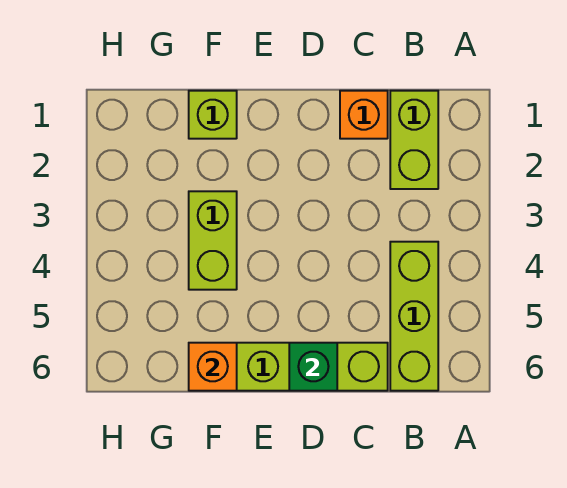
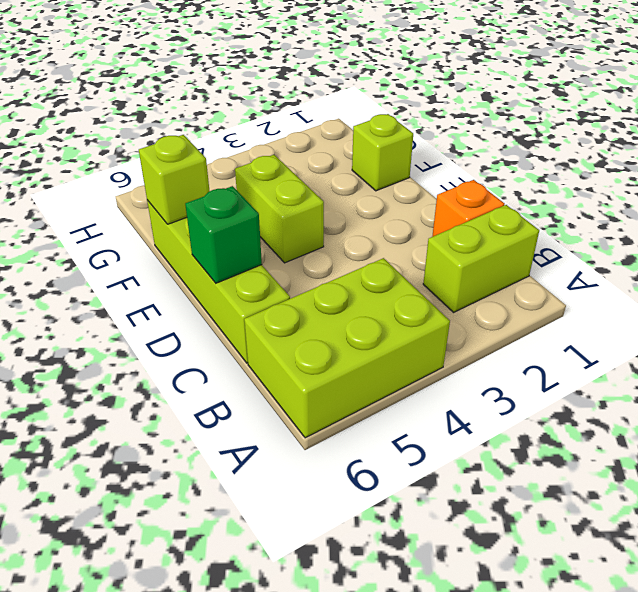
lime brick B4:B6 level 1 -> lime brick A4:B6 level 1
lime brick F3:F4 level 1 -> lime brick E4:F4 level 1
orange brick F6 level 2 -> lime brick F6 level 2

